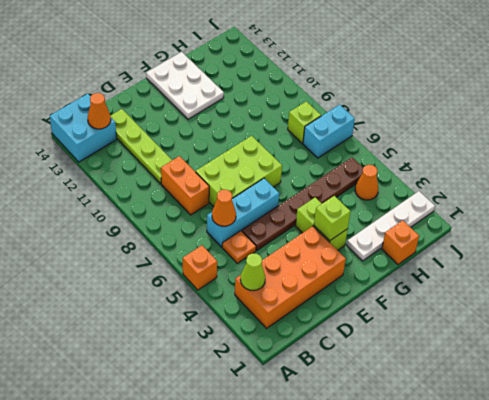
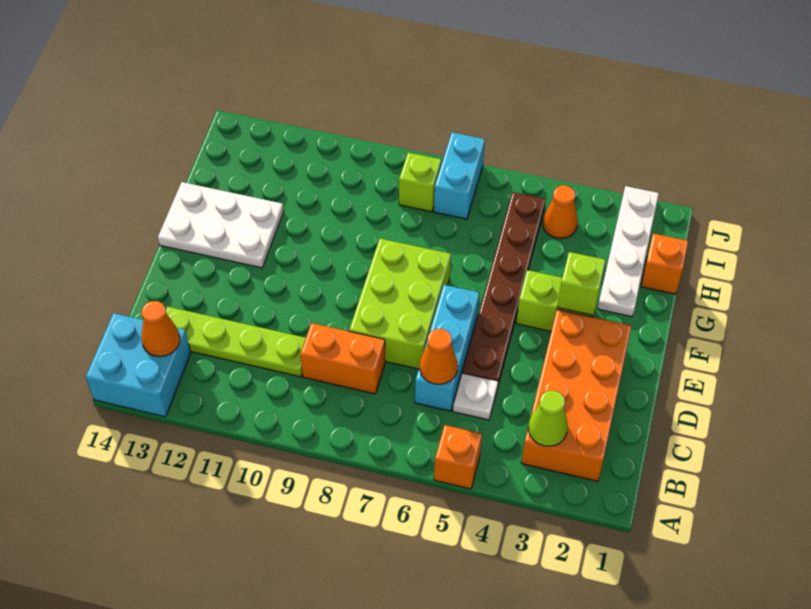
orange plate C5 level 1 -> white plate C5 level 1

